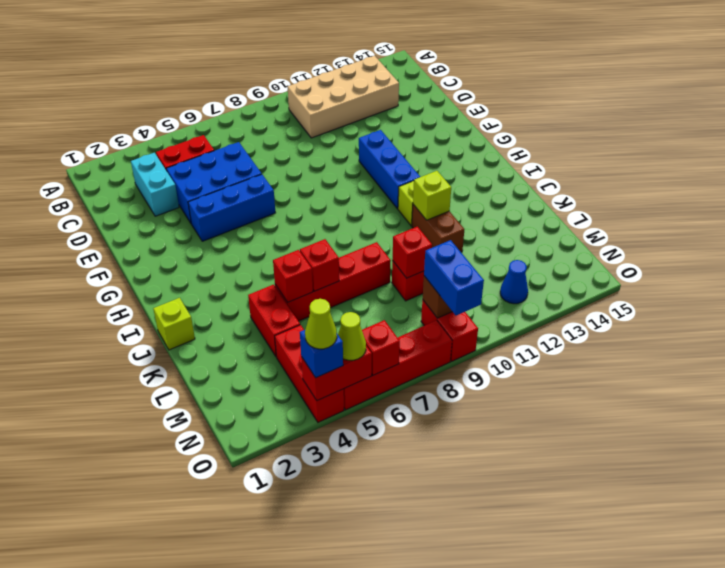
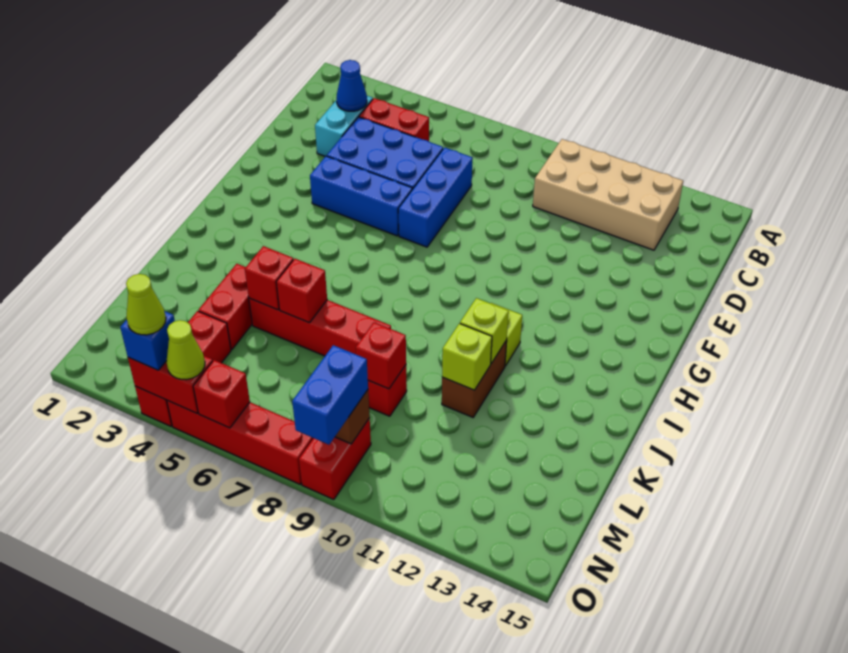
blue brick F11:H11 level 1 -> blue brick D7:F7 level 1
lime brick J1 level 1 -> lime brick K11 level 2
blue cone N12 level 1 -> blue cone C3 level 2

